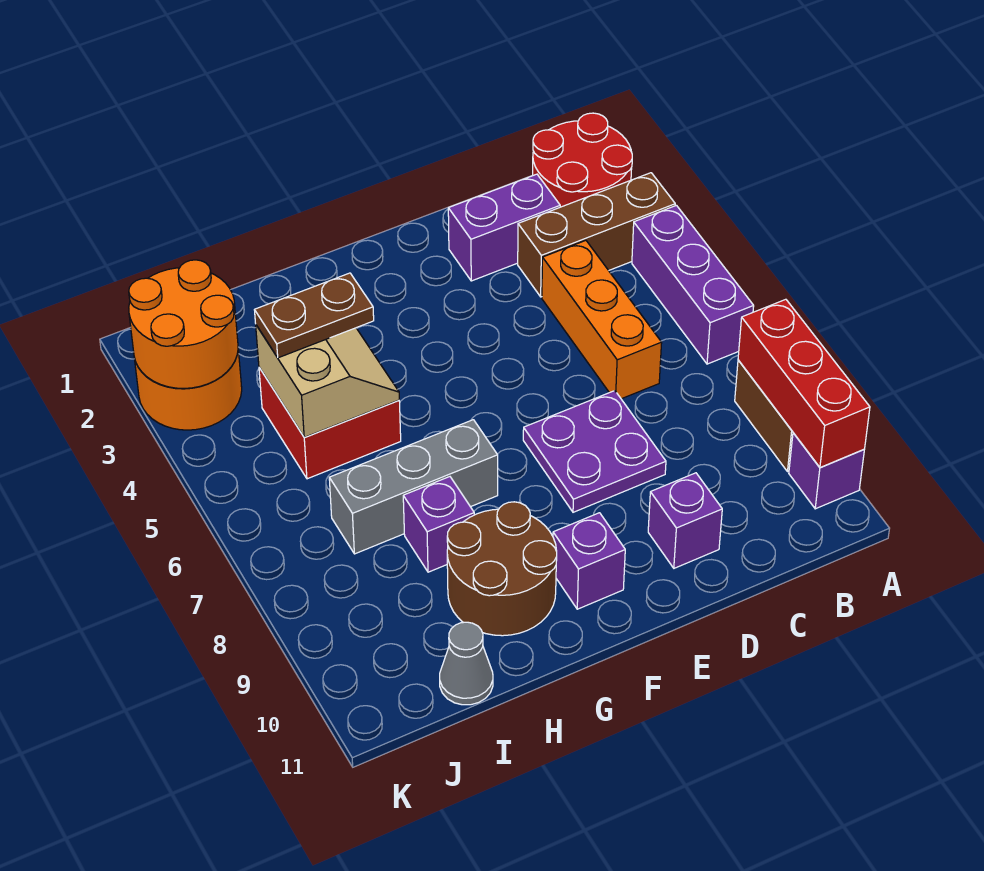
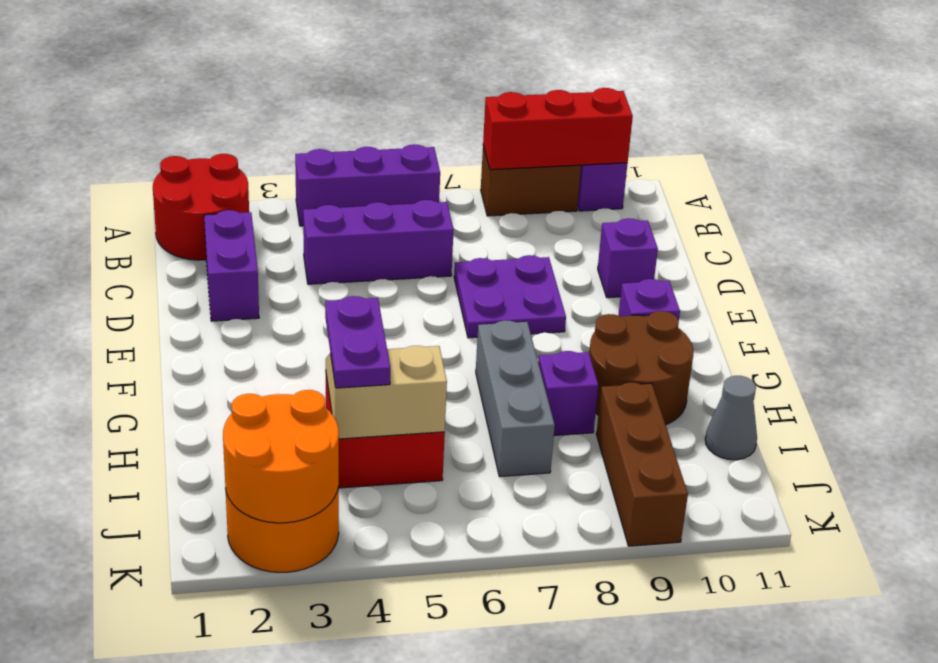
brown brick A3:C3 level 1 -> brown brick I9:K9 level 1
orange brick C4:C6 level 1 -> purple brick C4:C6 level 1
brown plate H4:I4 level 3 -> purple plate H4:I4 level 3

